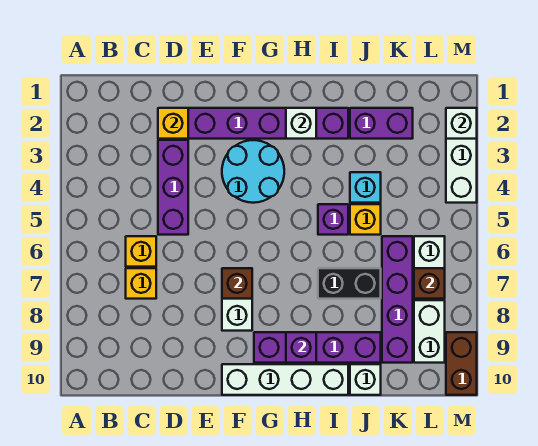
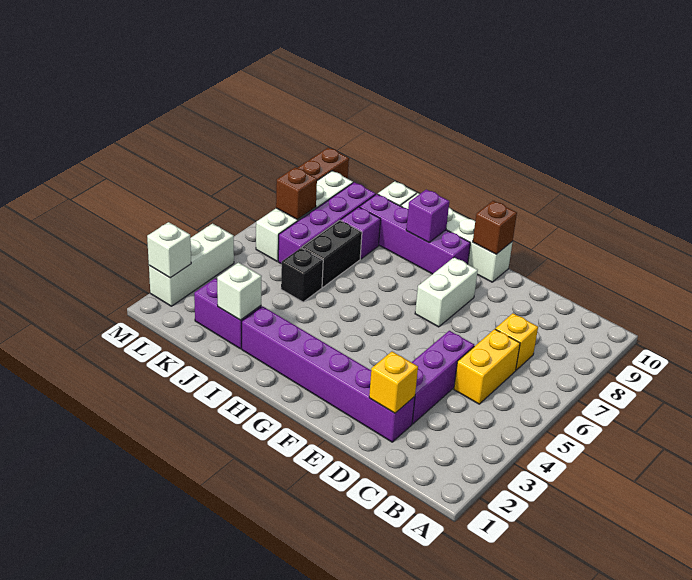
yellow brick C6 level 1 -> yellow brick C5:C6 level 1
cyan round brick F3:G4 level 1 -> none
brown brick F7 level 2 -> brown brick F10 level 2
white brick H2 level 2 -> white brick J2 level 2
purple brick I5 level 1 -> purple brick J8 level 1
black brick I7:J7 level 1 -> black brick J6:J7 level 1
cyan brick J4 level 1 -> none
yellow brick J5 level 1 -> black brick J5 level 1

